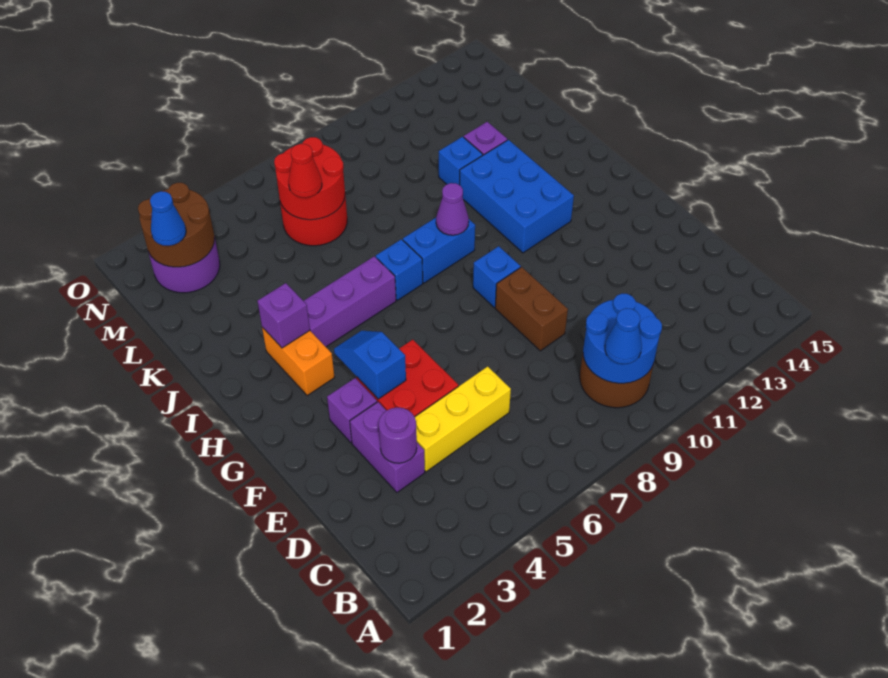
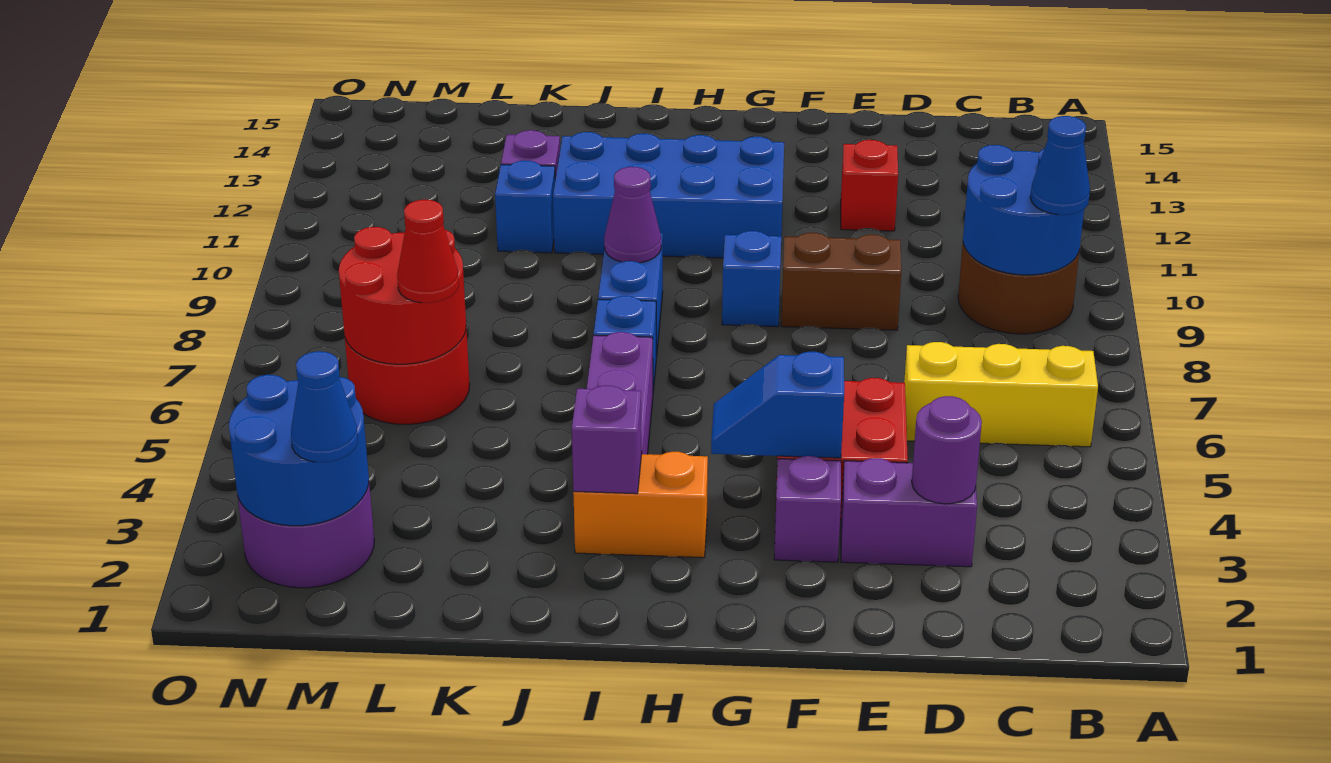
yellow brick D4:D6 level 1 -> yellow brick B6:D6 level 1
none -> red brick E12 level 1
blue brick H11:J12 level 1 -> blue brick G11:J12 level 1
brown round brick M2:N3 level 2 -> blue round brick M2:N3 level 2

